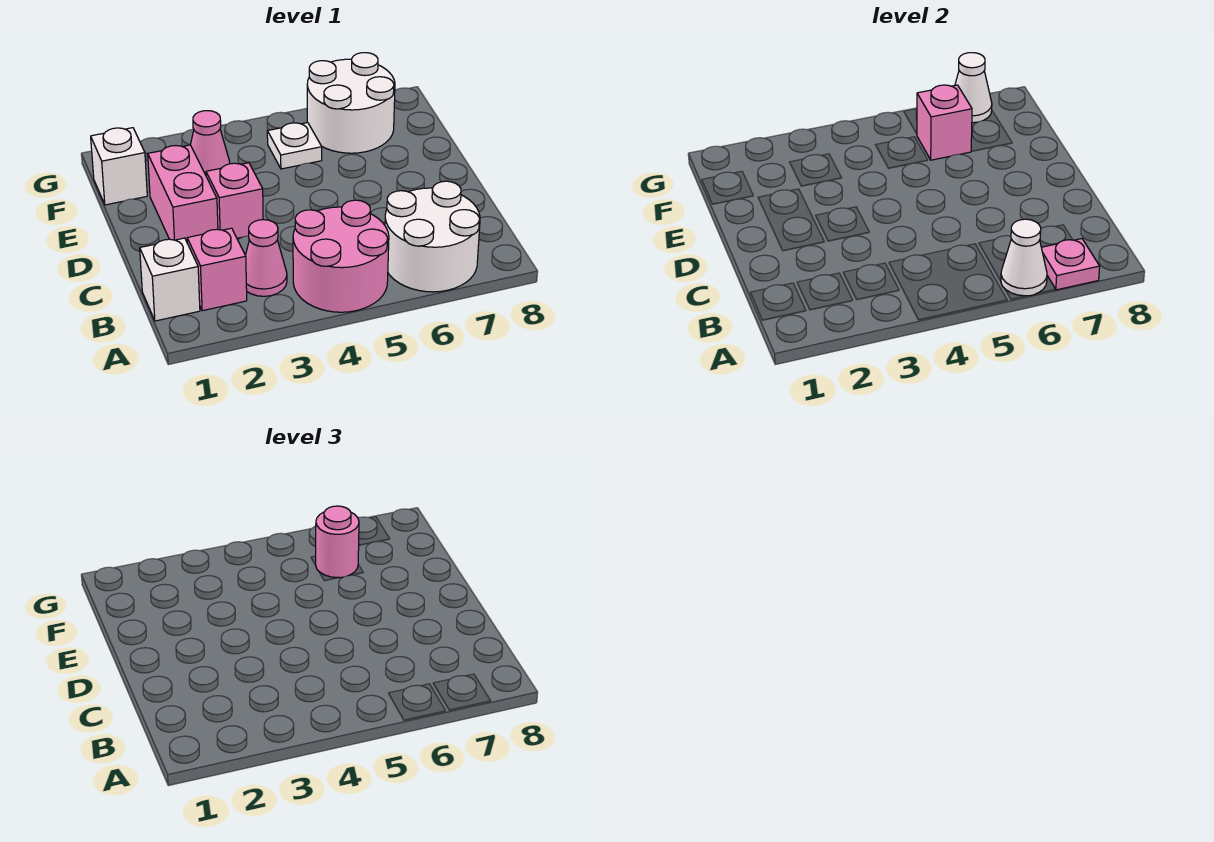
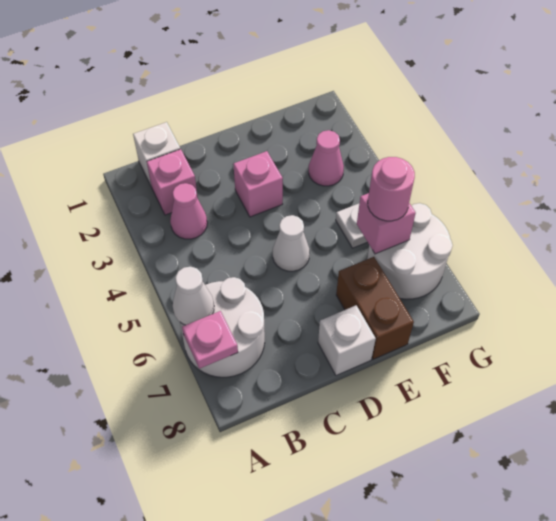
pink round brick A4:B5 level 1 -> none
pink brick D2:E2 level 1 -> none
none -> brown brick E7:E8 level 1
white brick F1 level 1 -> white brick D8 level 1
white cone G7 level 2 -> white cone D5 level 1

